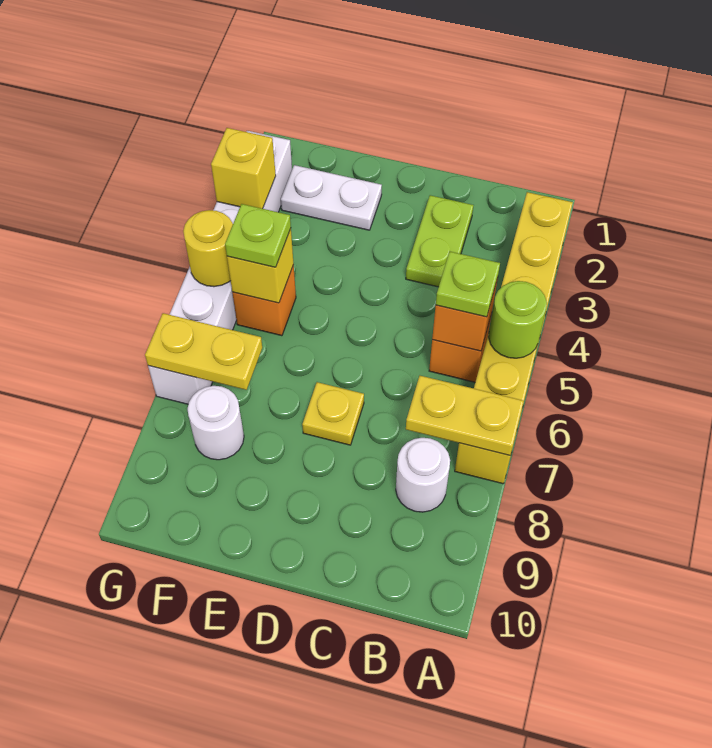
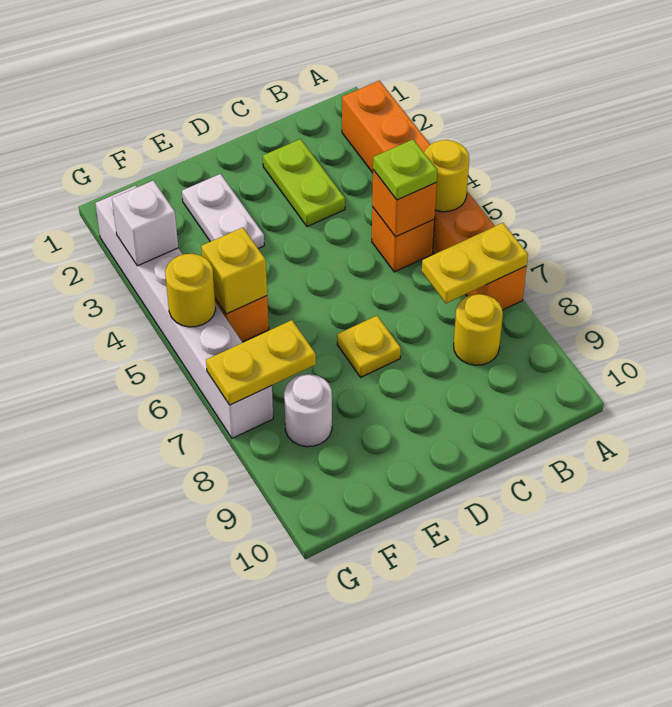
yellow brick A2:A7 level 1 -> orange brick A2:A7 level 1
lime round brick A5 level 2 -> yellow round brick A5 level 2
white round brick B8 level 1 -> yellow round brick B8 level 1
white plate E2:F2 level 1 -> white plate E2:E3 level 1
lime plate F5 level 3 -> none
yellow brick G3 level 2 -> white brick G3 level 2

